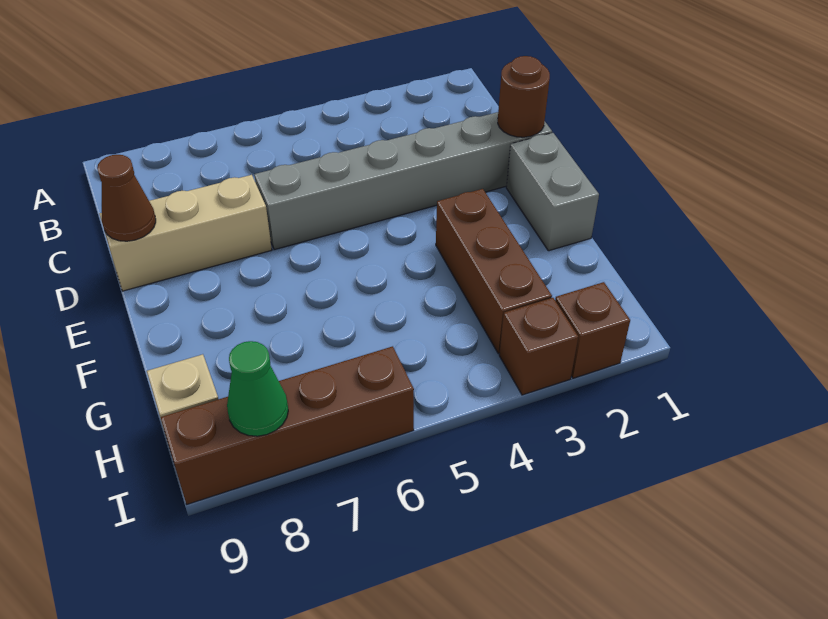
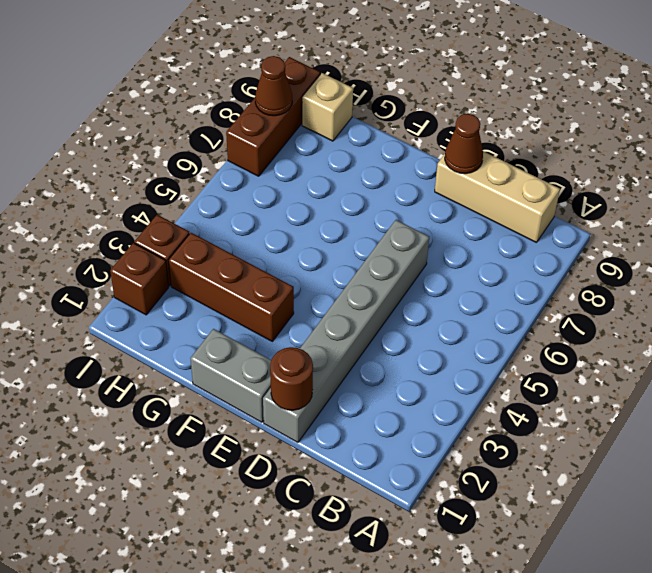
tan brick D7:D9 level 1 -> tan brick B9:D9 level 1
brown brick I6:I9 level 1 -> brown brick I7:I9 level 1
green cone I8 level 2 -> brown cone I8 level 2

